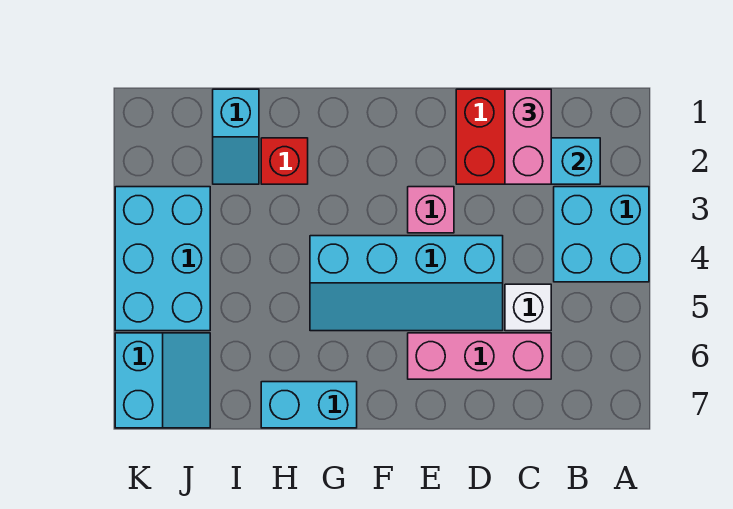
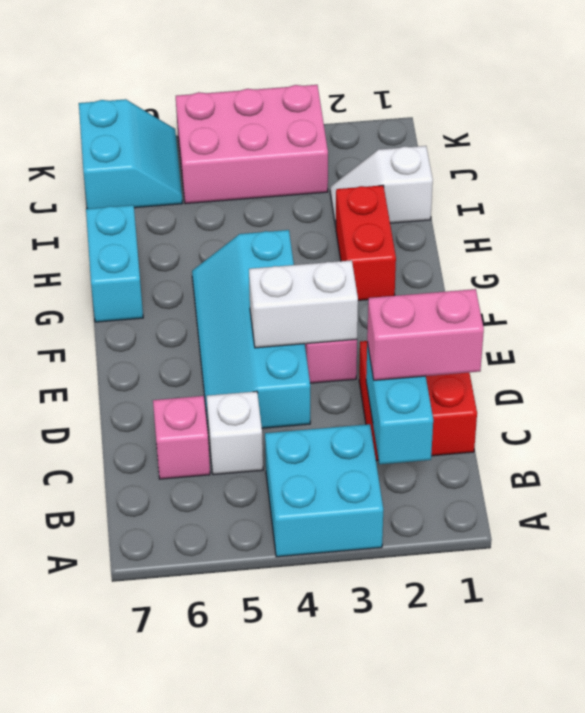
pink brick C6:E6 level 1 -> pink brick C6 level 1
none -> white brick E3:E4 level 2
red brick H2 level 1 -> red brick G2:H2 level 1
cyan slope I1:I2 level 1 top 1 -> white slope I1:I2 level 1 top 1
cyan brick J3:K5 level 1 -> pink brick J3:K5 level 1
cyan slope J6:K7 level 1 top K -> cyan slope J6:K7 level 1 top 7

